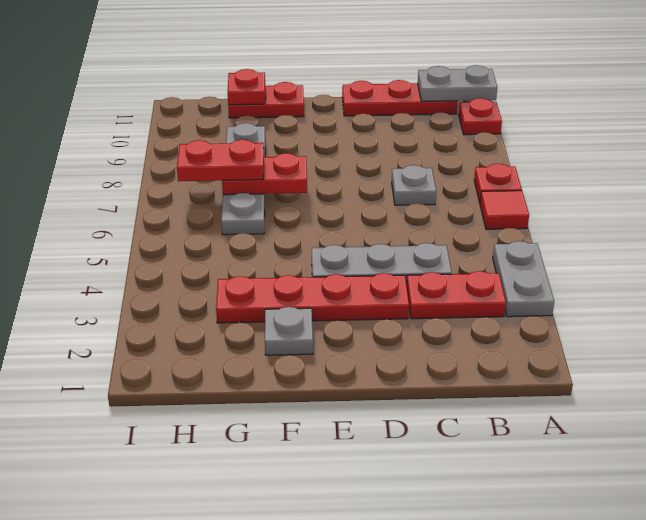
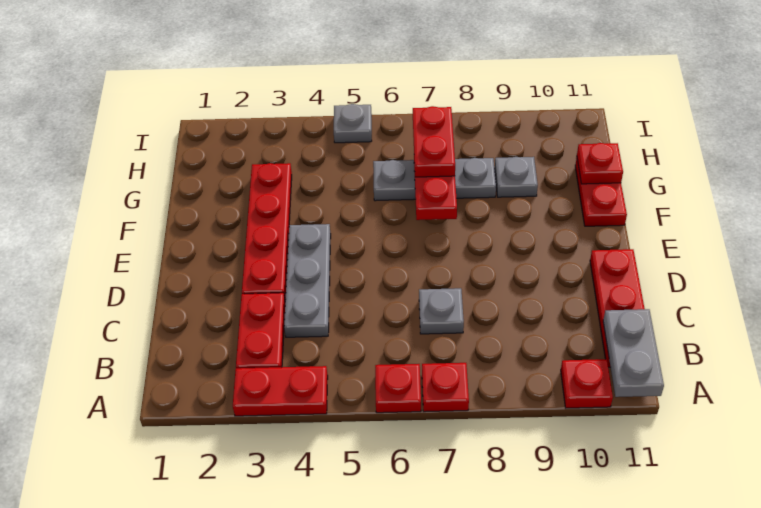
grey plate A3:A4 level 1 -> red plate A3:A4 level 1
red tile A6 level 1 -> red plate A6 level 1
grey plate F2 level 1 -> grey plate I5 level 1

